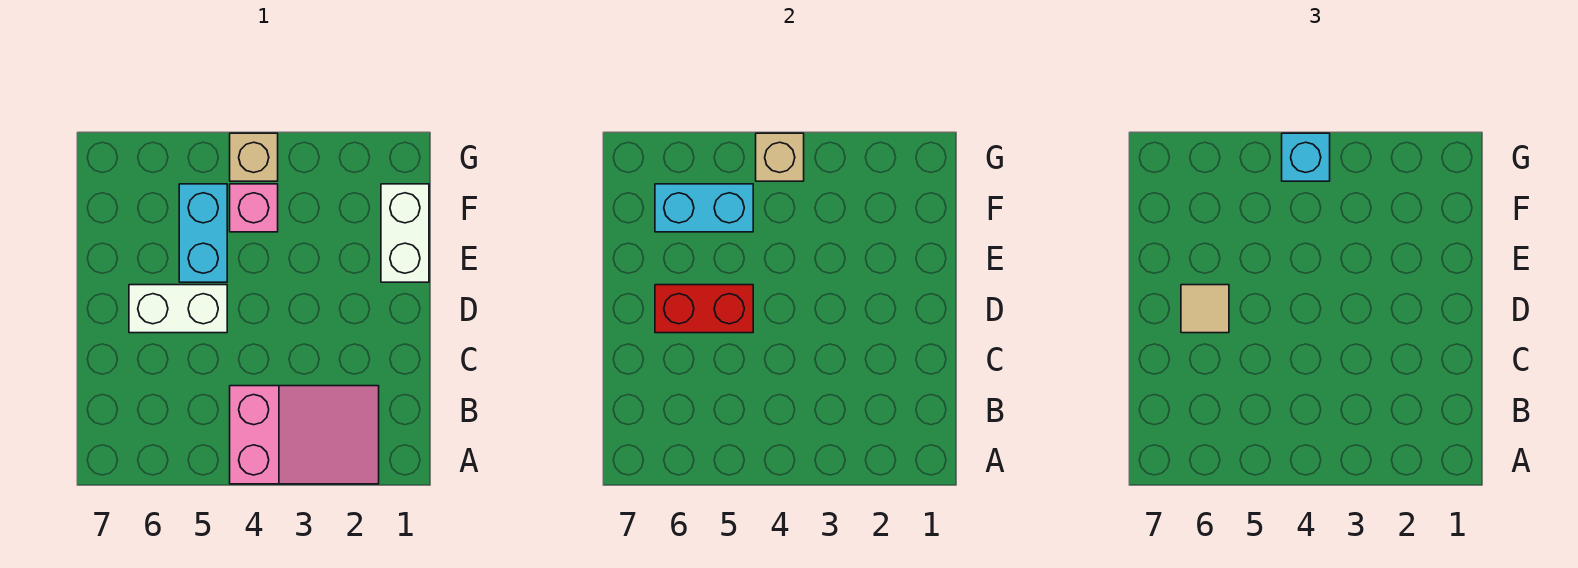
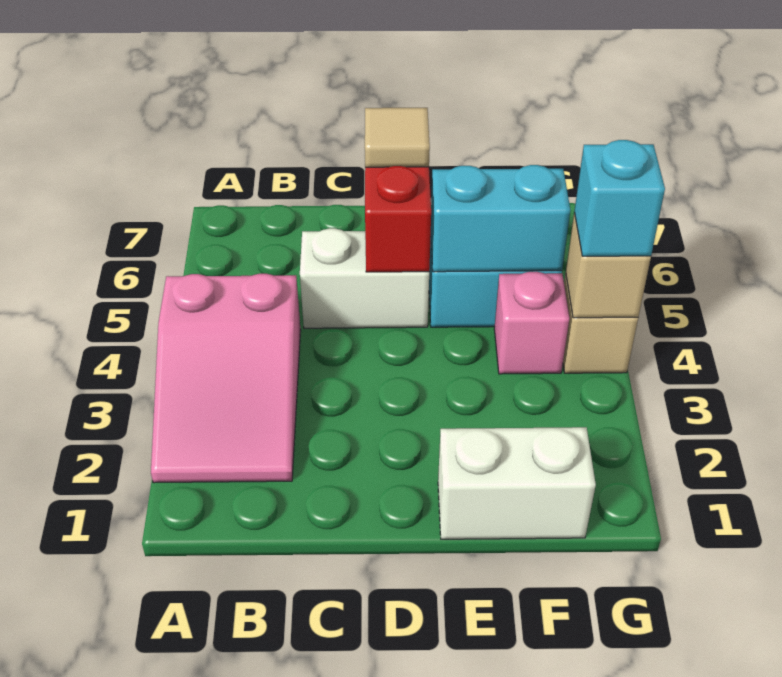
white brick D5:D6 level 1 -> white brick C5:D5 level 1
cyan brick F5:F6 level 2 -> cyan brick E5:F5 level 2

